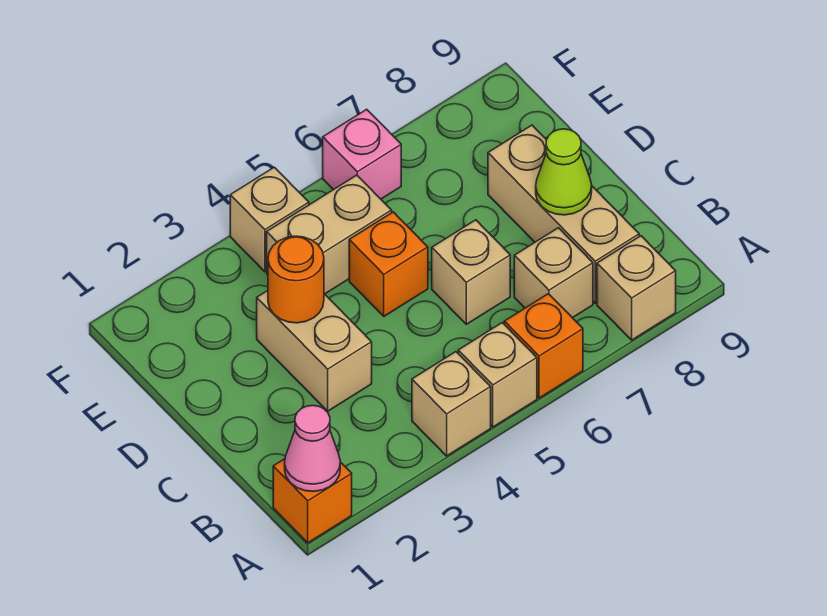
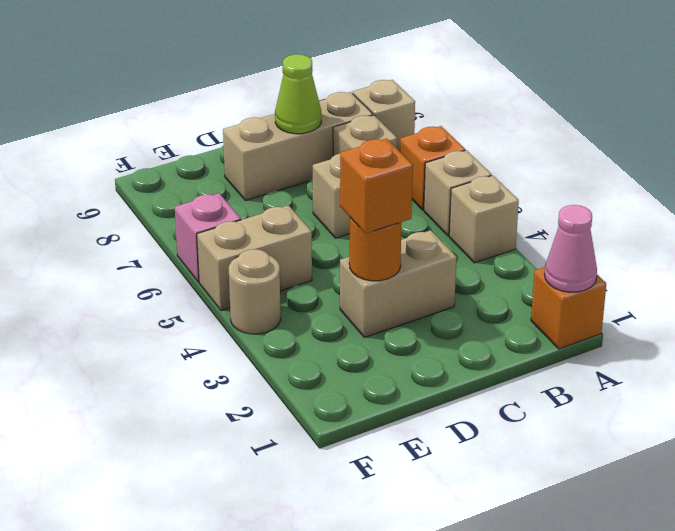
orange brick D5 level 1 -> orange brick D3 level 3
tan brick E4:E5 level 1 -> tan brick E5:F5 level 1
tan brick F4 level 1 -> tan round brick F4 level 1

